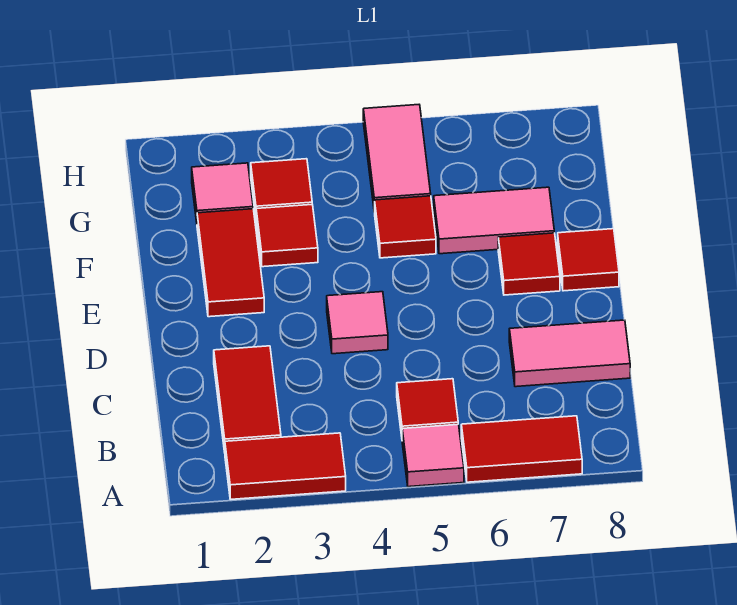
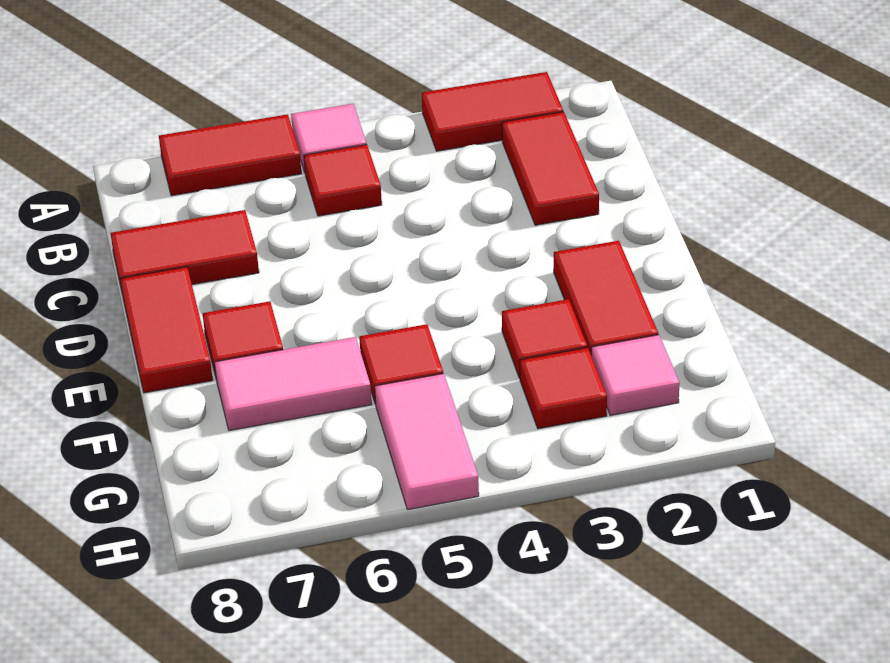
pink tile C7:C8 level 1 -> red tile C7:C8 level 1
pink tile D4 level 1 -> none
red tile E8 level 1 -> red tile D8:E8 level 1

